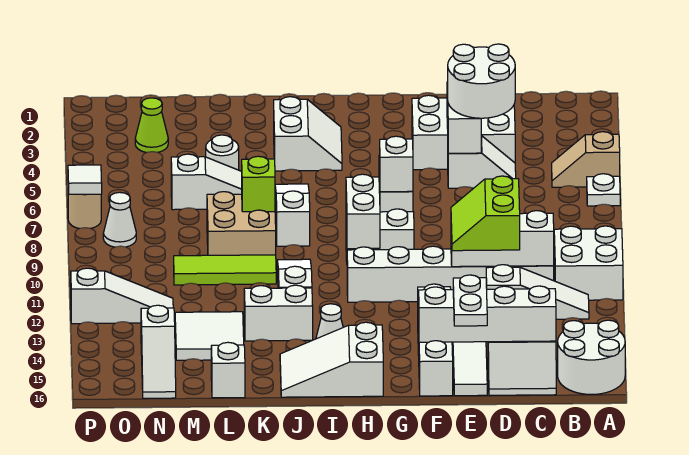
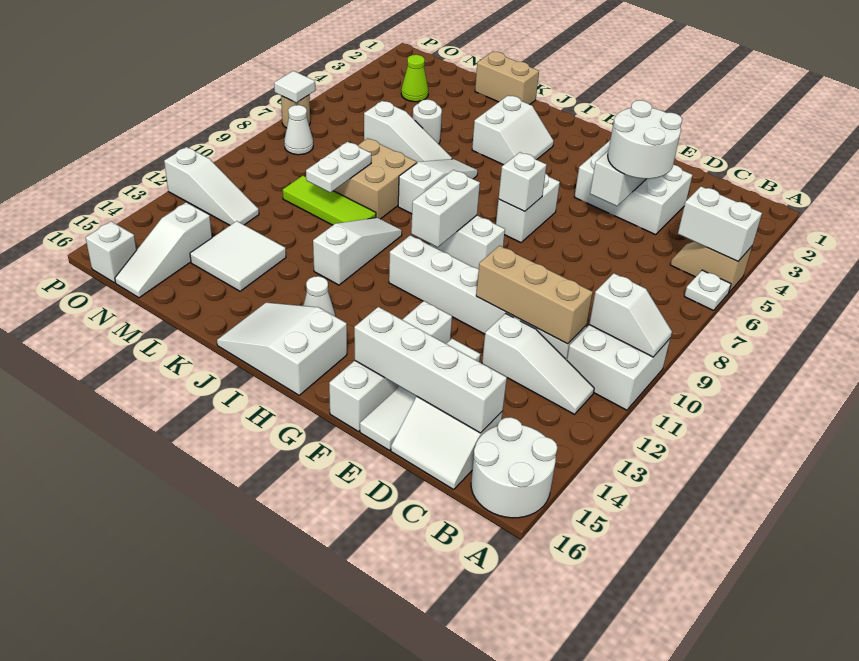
white brick C11:E11 level 2 -> tan brick C11:E11 level 2
white slope D5:E5 level 1 top E -> white slope A10:B10 level 2 top B
lime slope D11:E12 level 3 top D -> none
white plate E15:E16 level 3 -> white plate L9:L10 level 2
white brick J13:K13 level 1 -> white brick A5:B5 level 2
none -> tan brick K1:L1 level 1
lime brick K8 level 2 -> none
white brick L16 level 1 -> white brick O16 level 1

